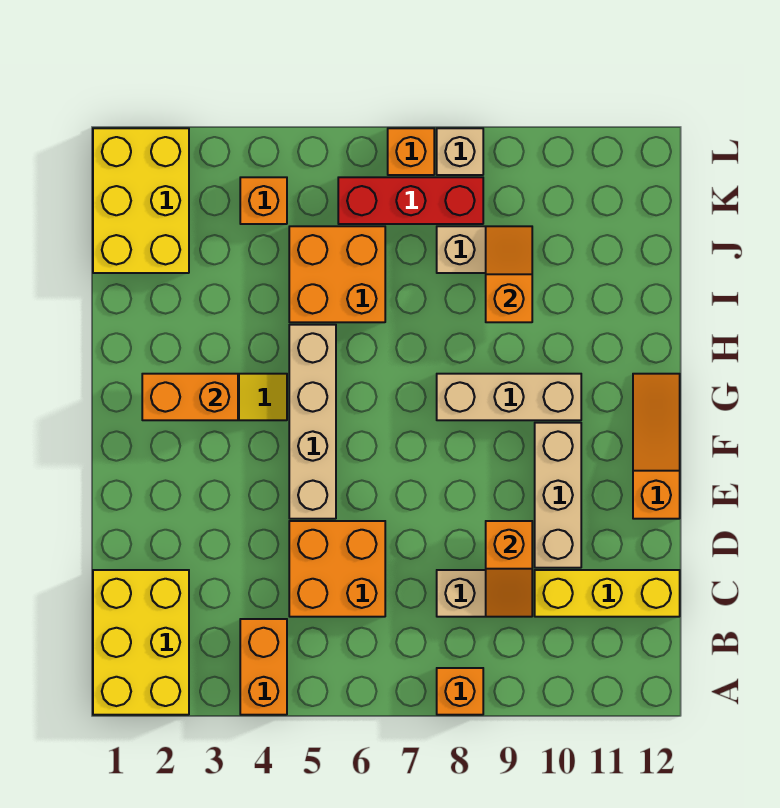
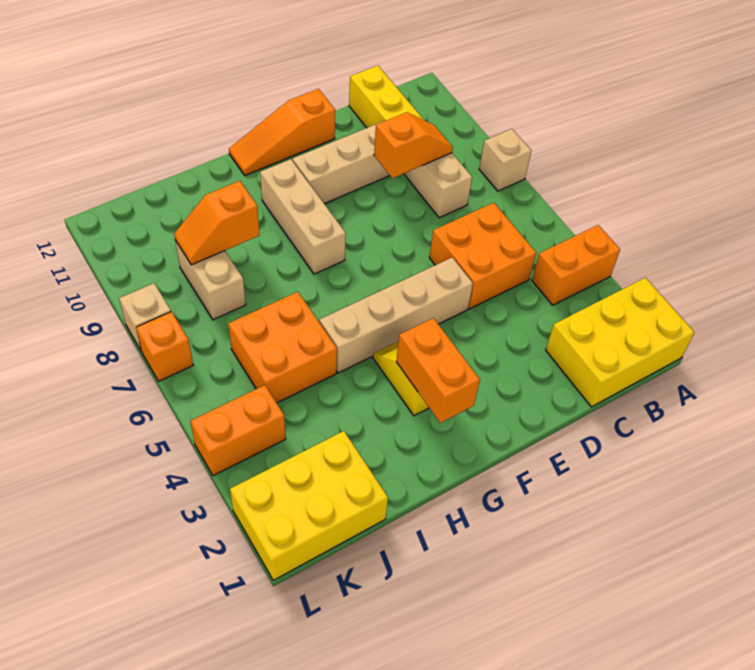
orange brick A8 level 1 -> tan brick A8 level 1
orange brick K4 level 1 -> orange brick K4:L4 level 1
red brick K6:K8 level 1 -> none

